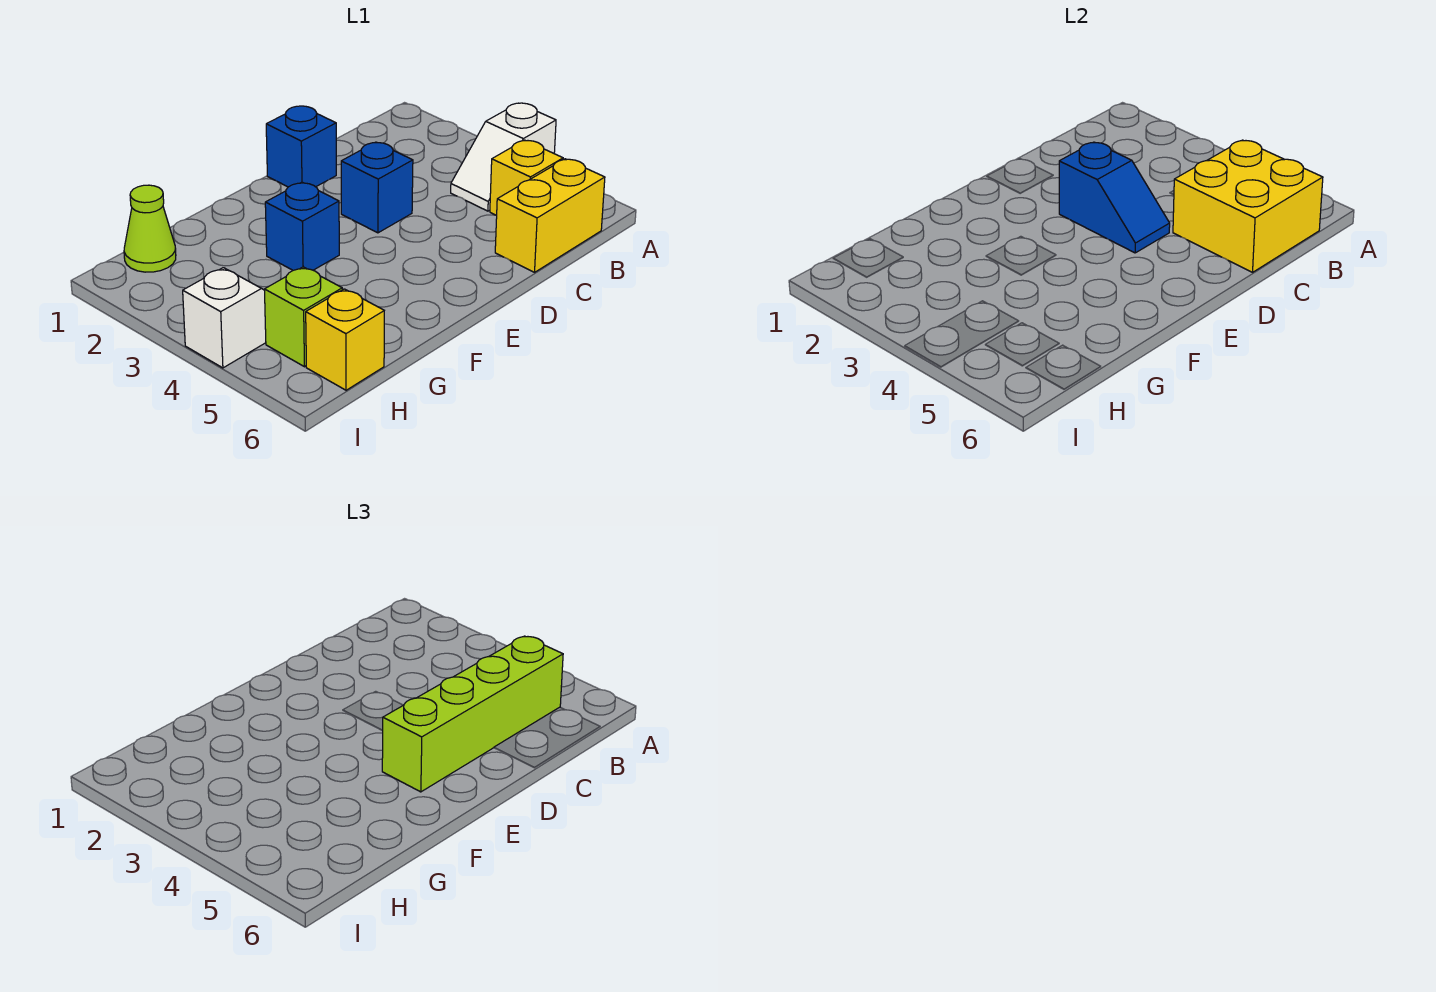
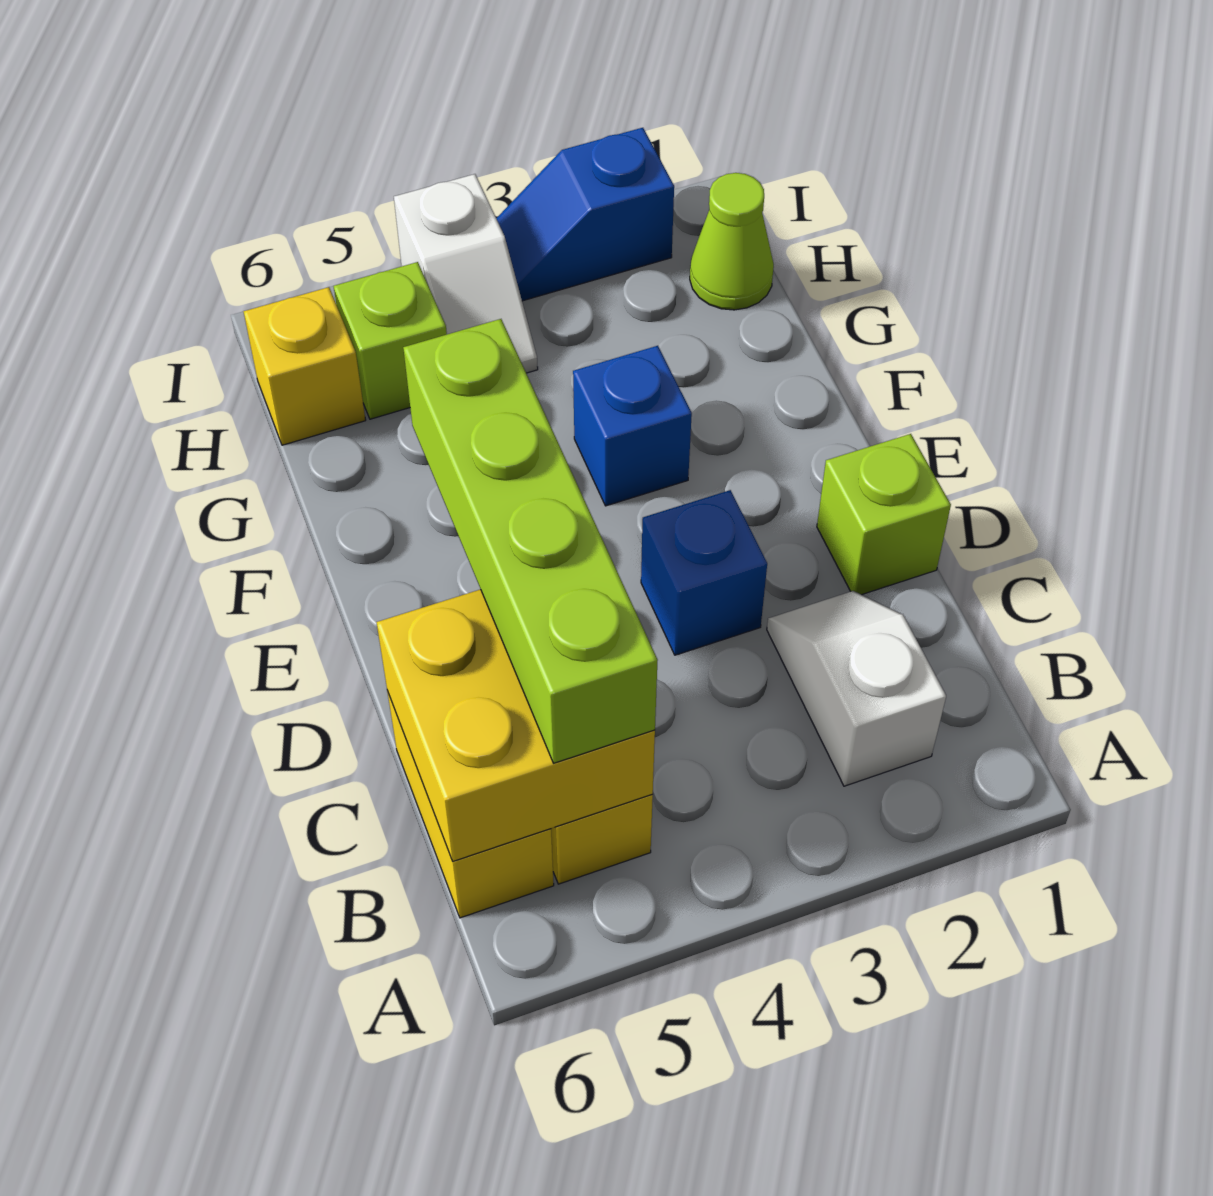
white slope A4:B4 level 1 top A -> white slope B2:C2 level 1 top B
blue brick D1 level 1 -> lime brick D1 level 1
blue slope D3:D4 level 2 top 3 -> blue slope I2:I3 level 1 top 2

